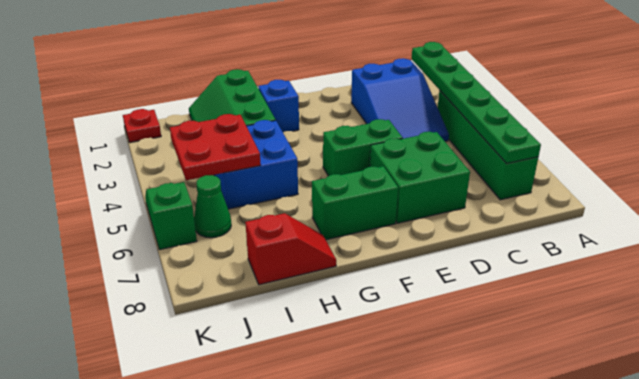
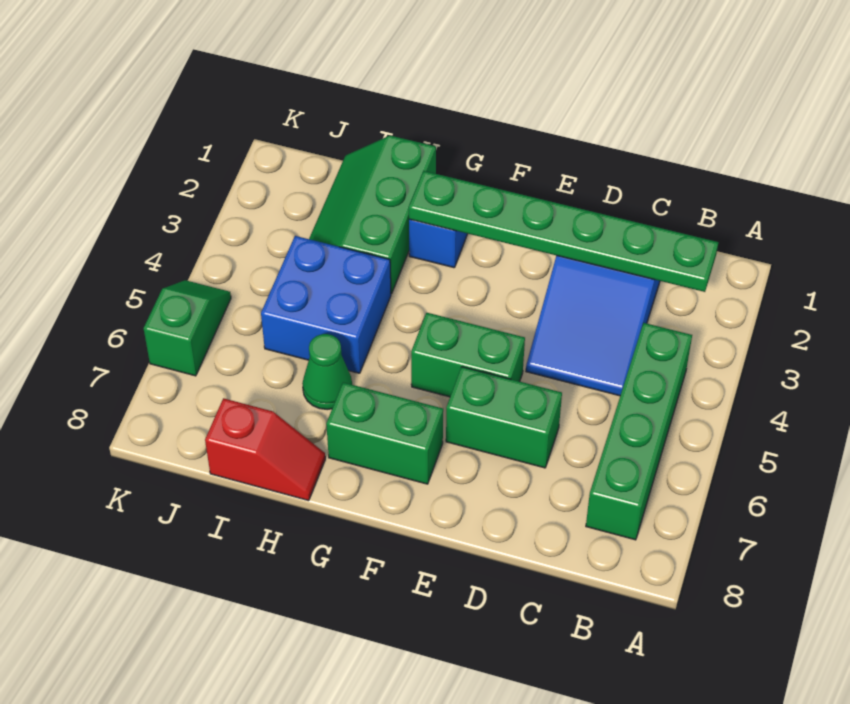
green plate B2:B7 level 2 -> green plate B2:G2 level 2
green brick D6:E7 level 1 -> green brick D6:E6 level 1
red plate I4:J5 level 2 -> none
green cone J6 level 1 -> green cone H6 level 1
red plate K1 level 1 -> none

